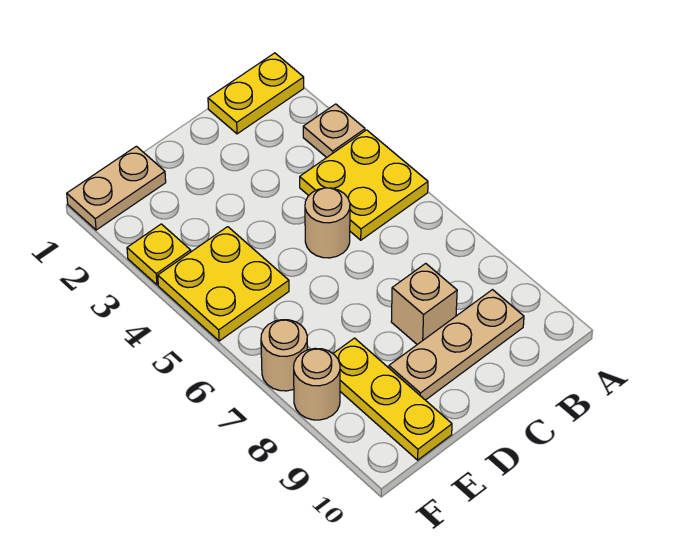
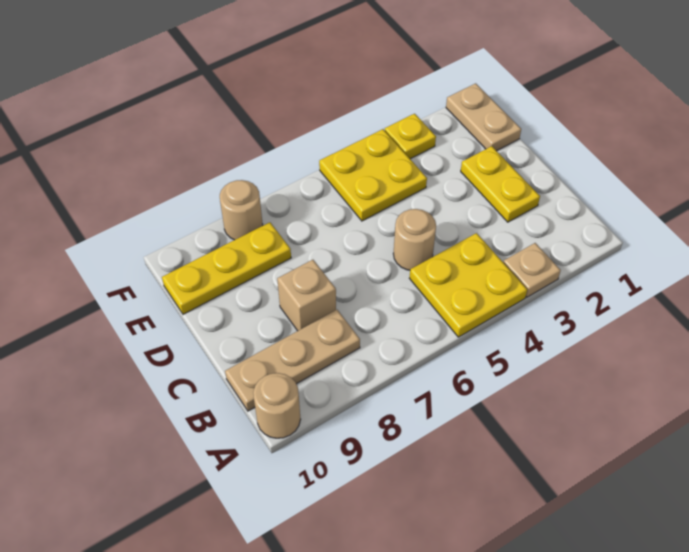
yellow plate A1:B1 level 1 -> yellow plate C2:D2 level 1
tan plate B9:D9 level 1 -> tan plate B8:B10 level 1
tan round brick F7 level 1 -> tan round brick A10 level 1

